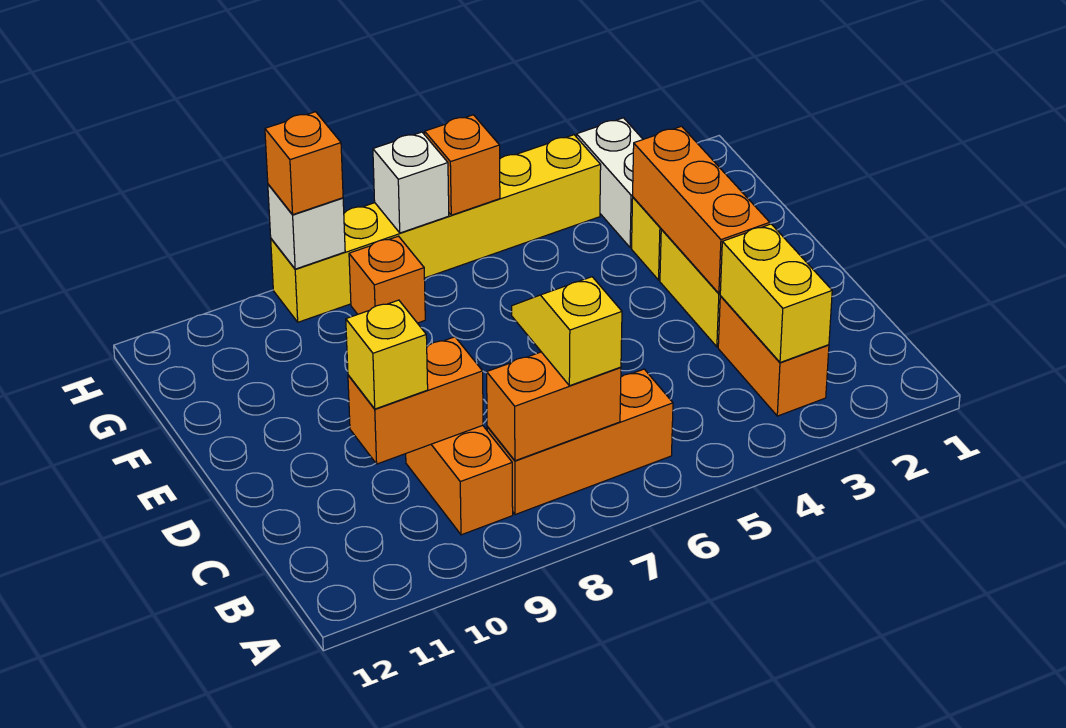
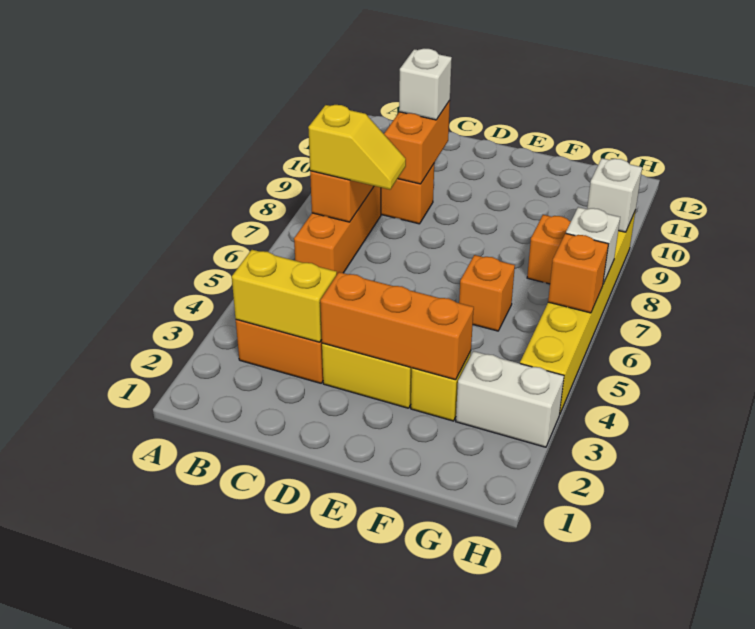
yellow brick C10 level 3 -> white brick C10 level 3
orange brick H9 level 3 -> orange brick F6 level 1

